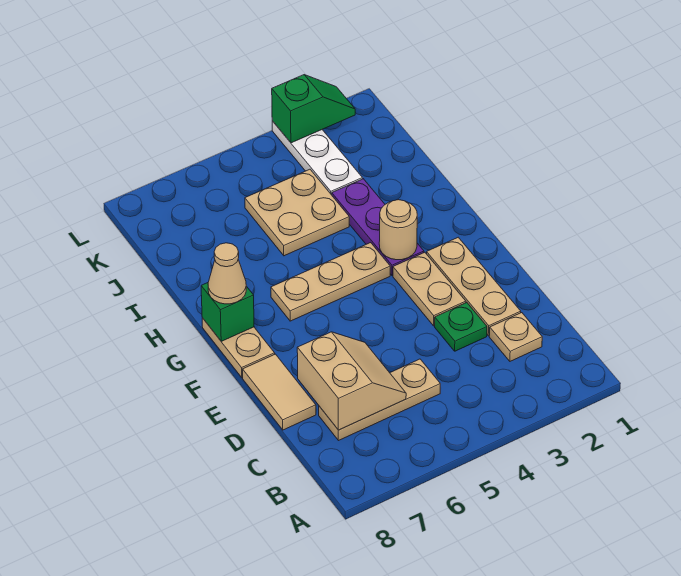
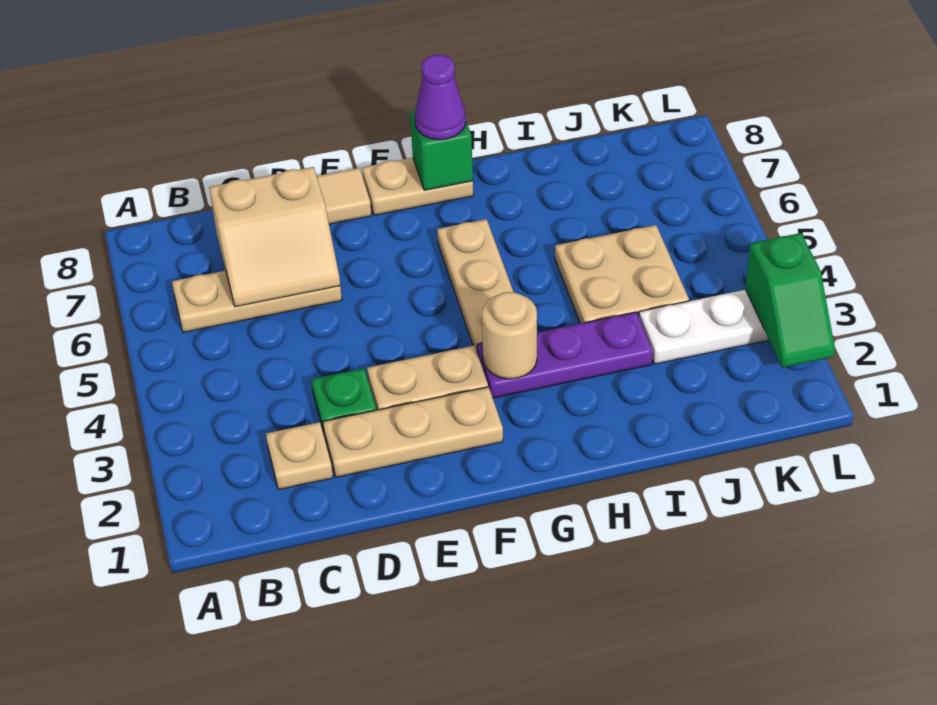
tan plate C5:C7 level 1 -> tan plate B6:D6 level 1
tan cone G8 level 3 -> purple cone G8 level 3

